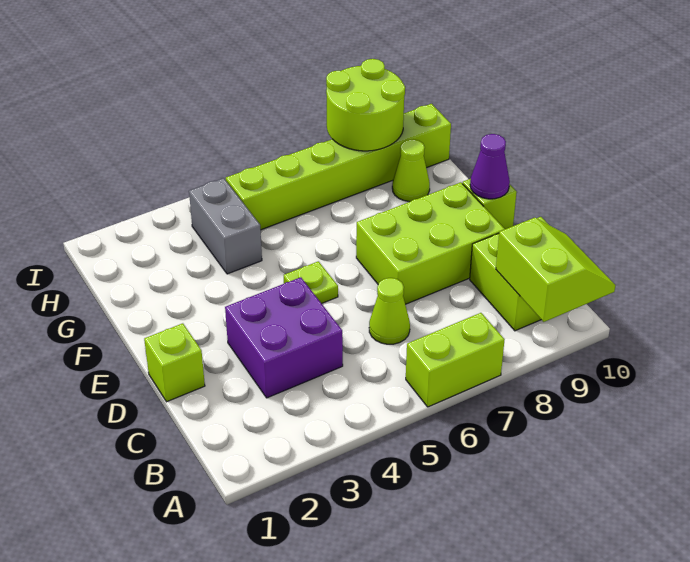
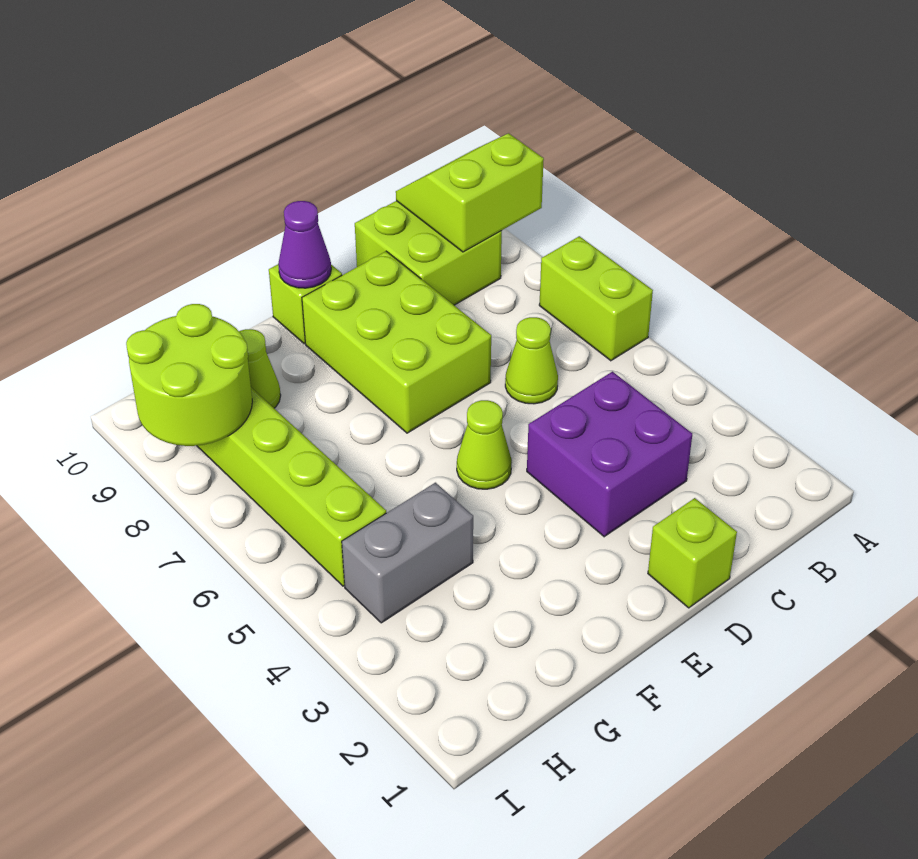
lime plate E5 level 1 -> lime cone E5 level 1

